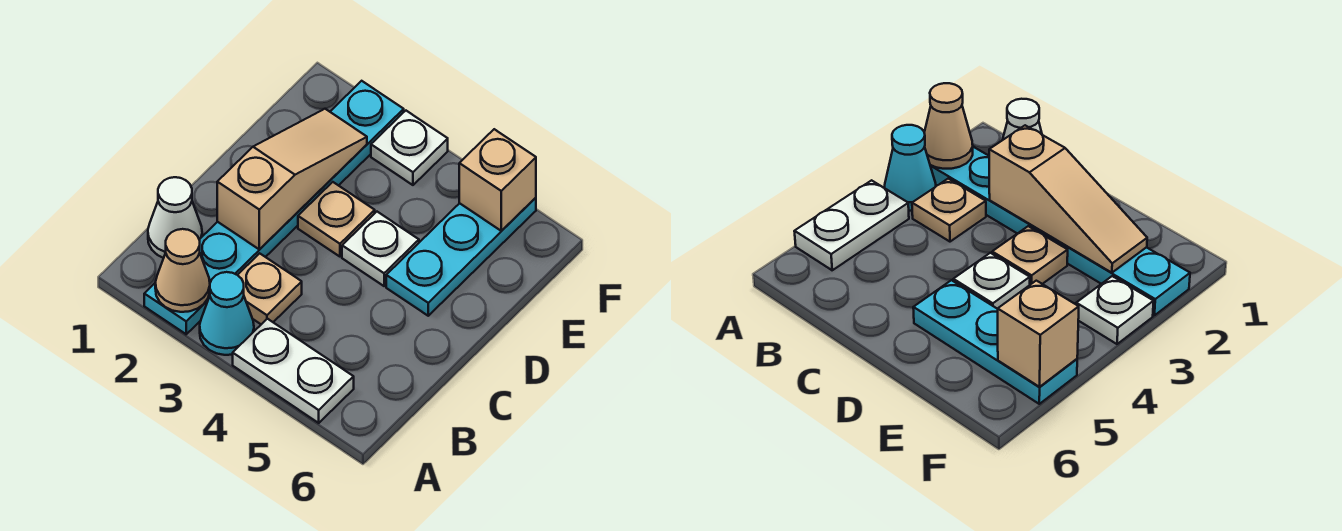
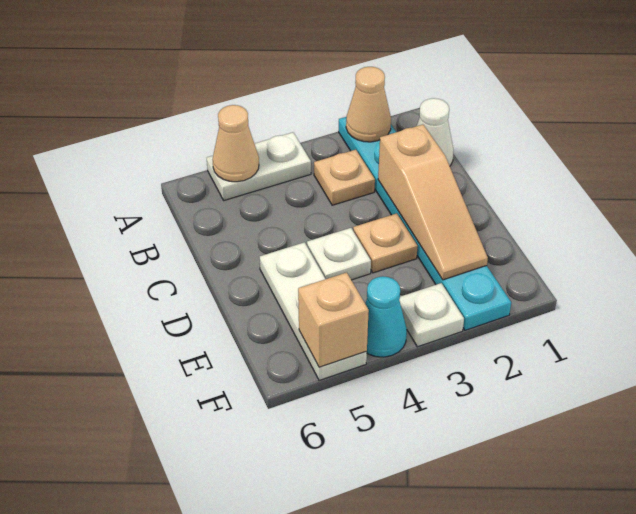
cyan cone A3 level 1 -> cyan cone F4 level 1
none -> tan cone A5 level 2
cyan plate D5:F5 level 1 -> white plate D5:F5 level 1

